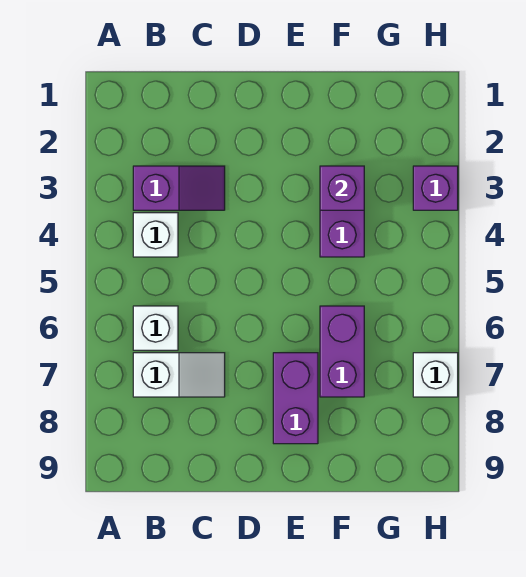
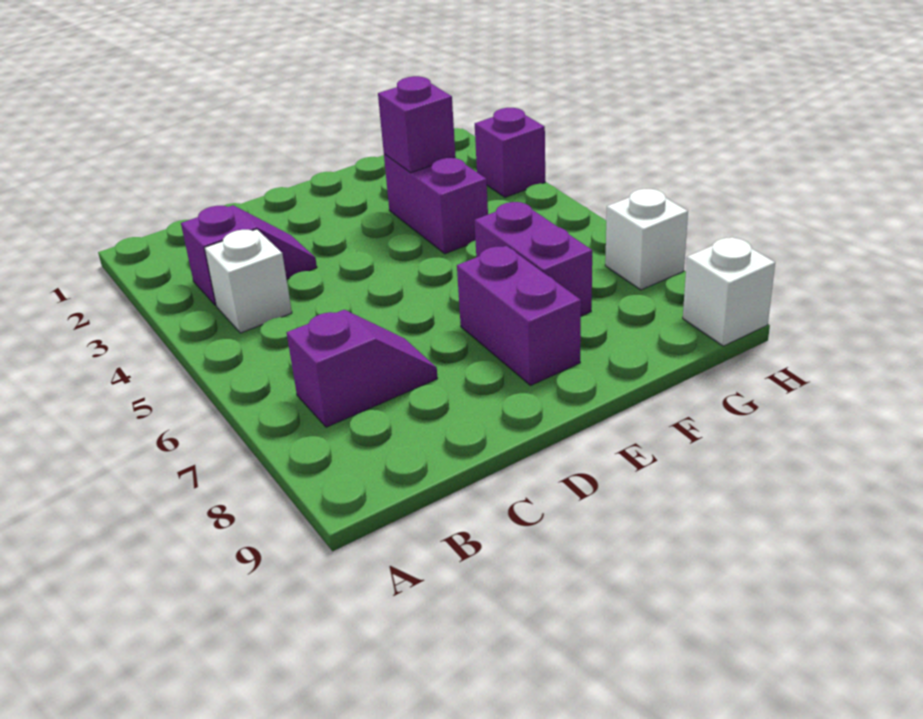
white brick B6 level 1 -> white brick H9 level 1
white slope B7:C7 level 1 top B -> purple slope B7:C7 level 1 top B

